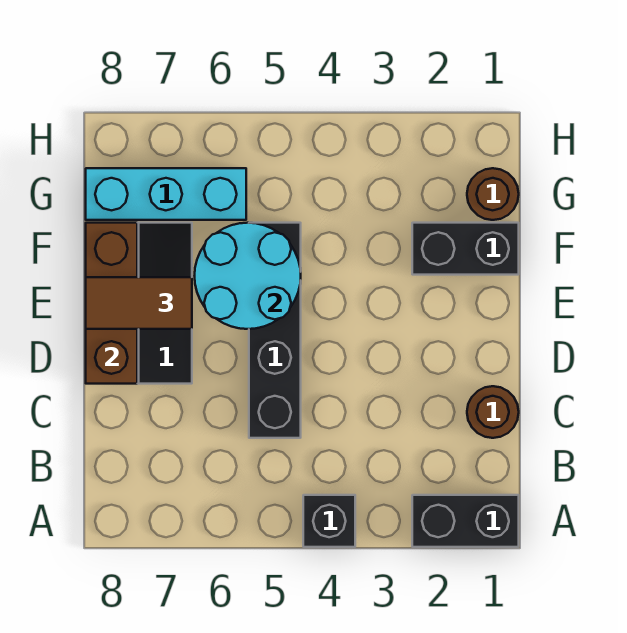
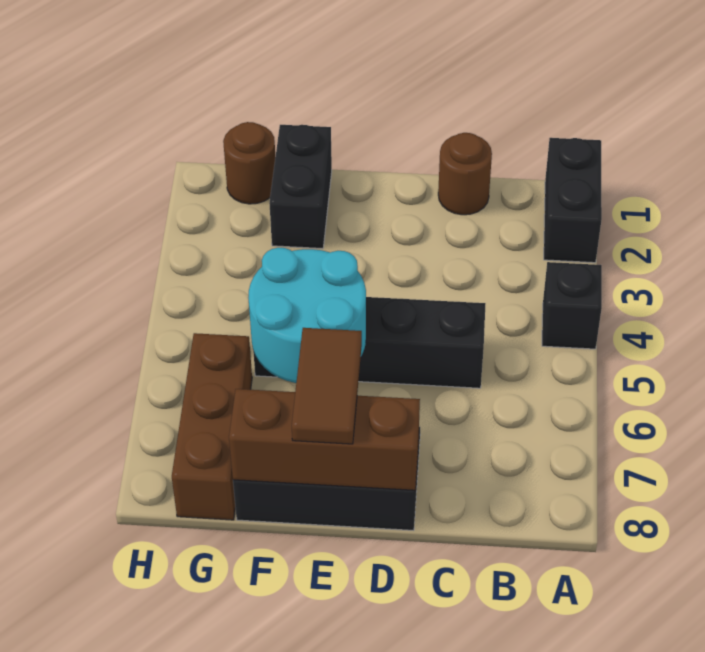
cyan brick G6:G8 level 1 -> brown brick G6:G8 level 1

